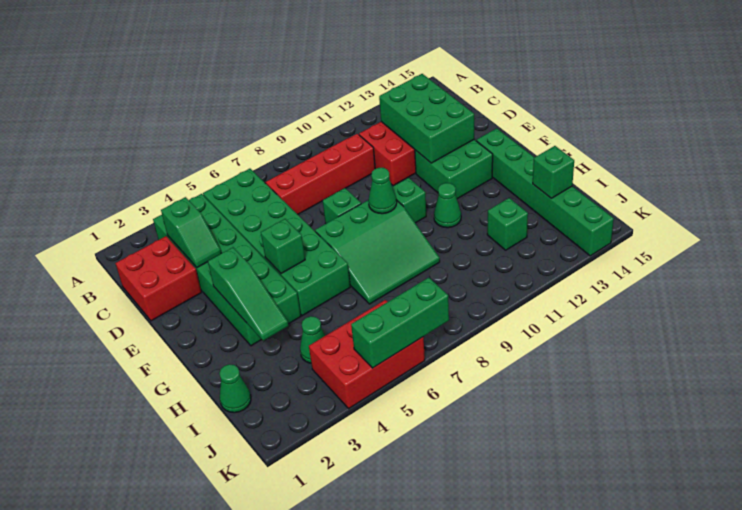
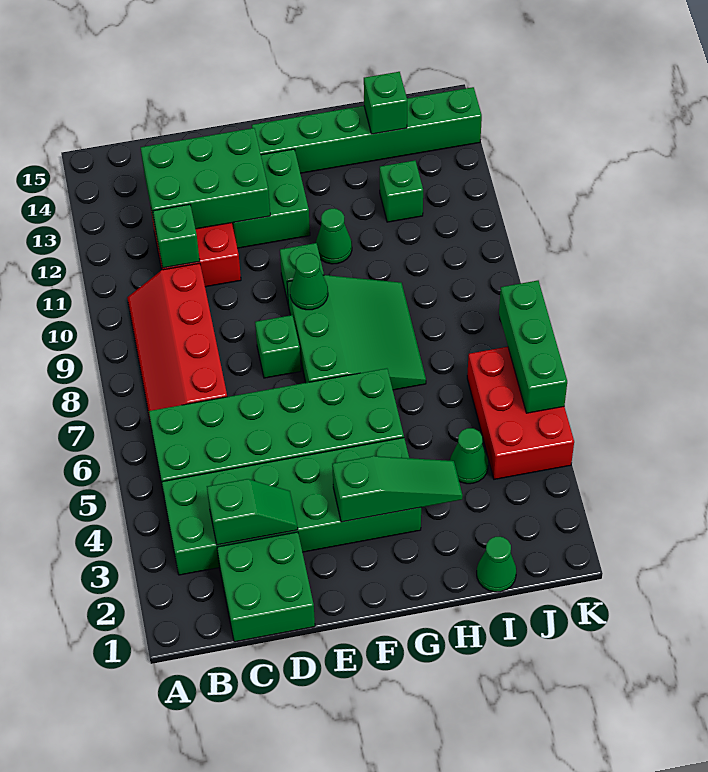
red brick C1:D2 level 1 -> green brick C1:D2 level 1
green brick F5 level 2 -> green brick C11 level 2

